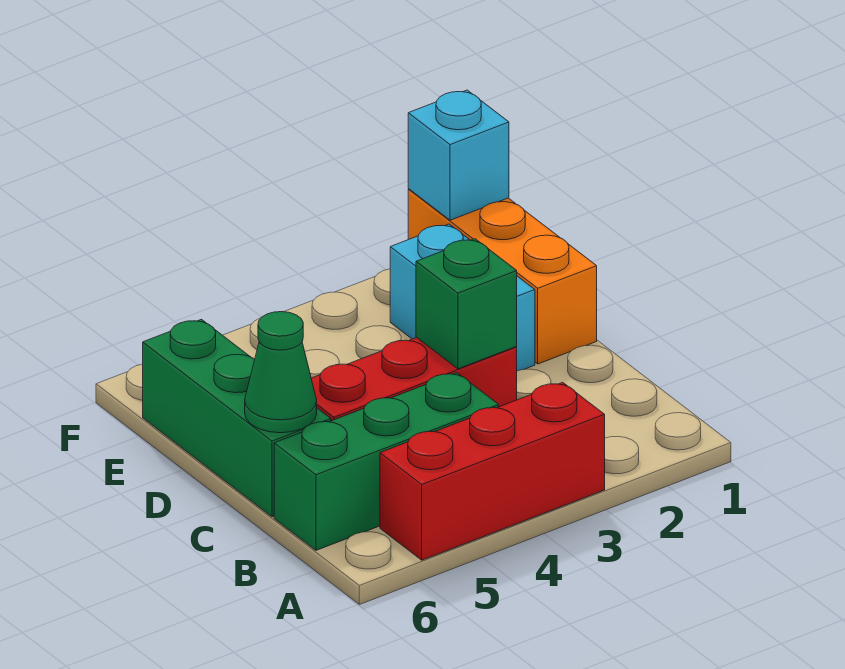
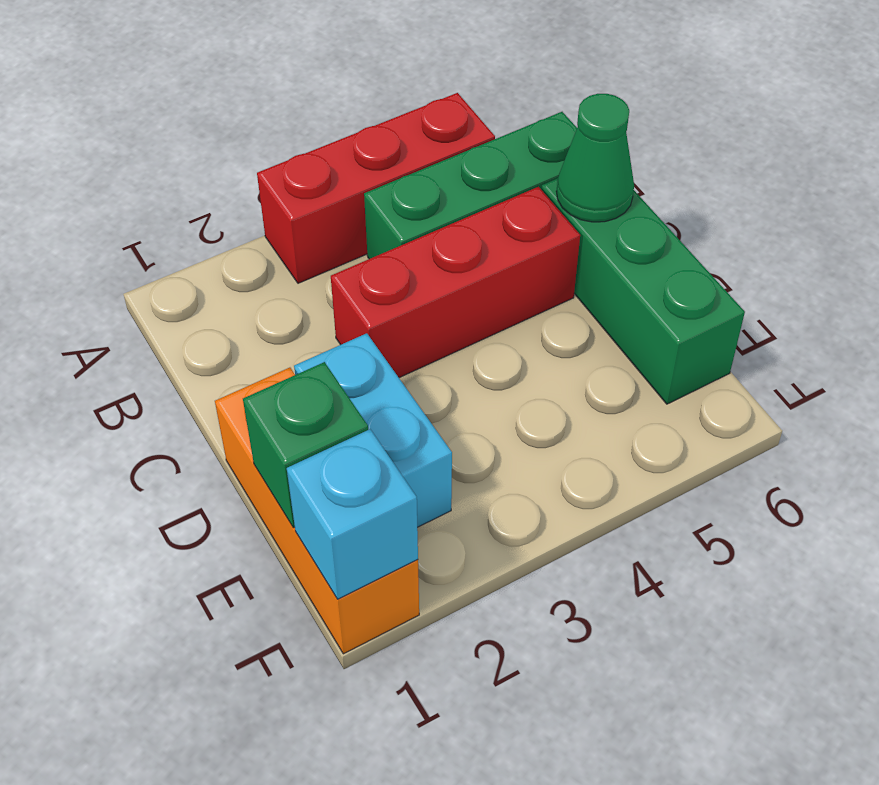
green brick C3 level 2 -> green brick E1 level 2

